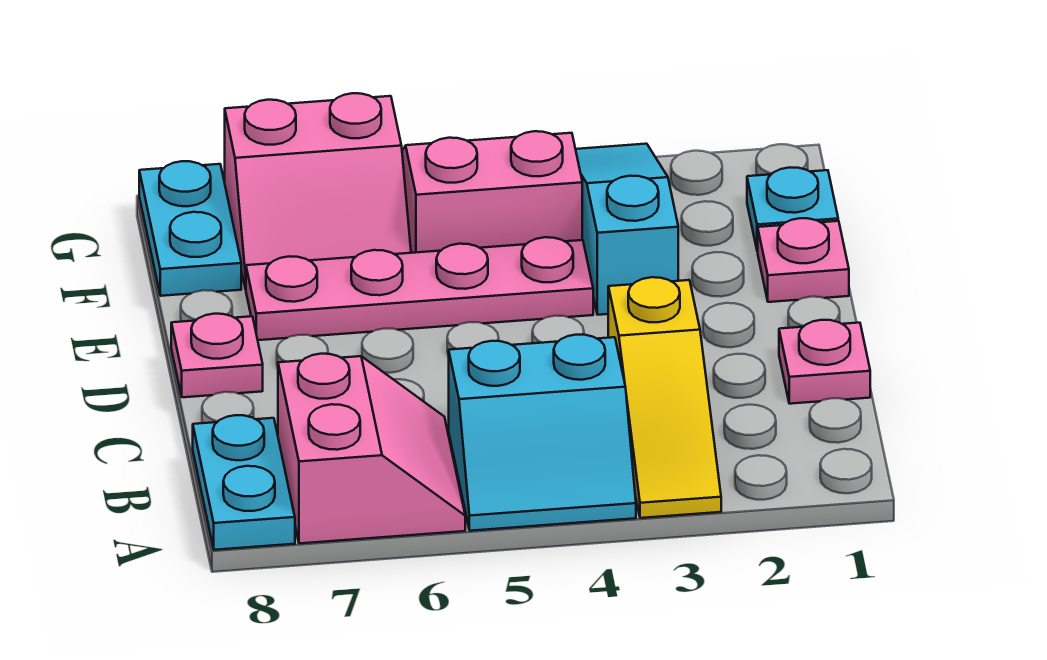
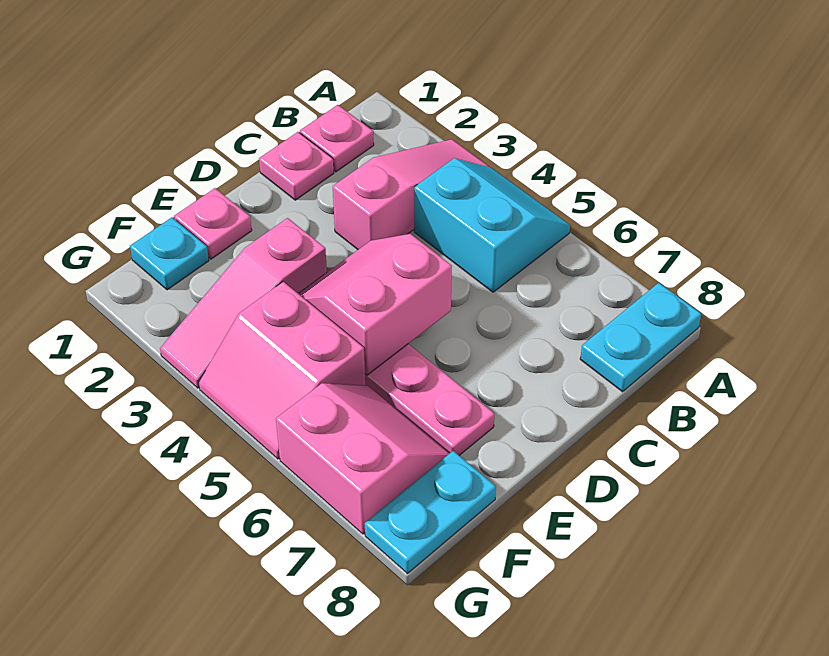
yellow slope A3:C3 level 1 top C -> pink slope A3:C3 level 1 top C
pink slope A6:B7 level 1 top 7 -> pink slope D4:E5 level 2 top 5
pink plate D8 level 1 -> pink plate B1 level 1
cyan slope E3:G3 level 1 top E -> pink slope E3:G3 level 1 top E

